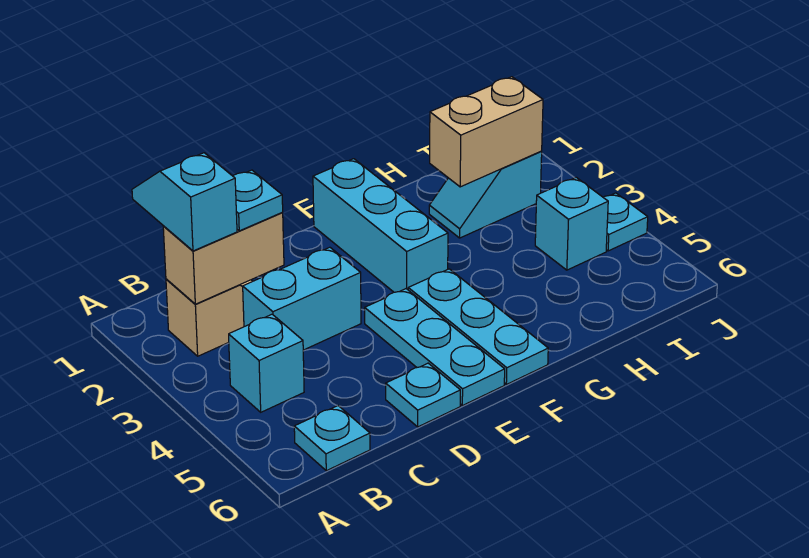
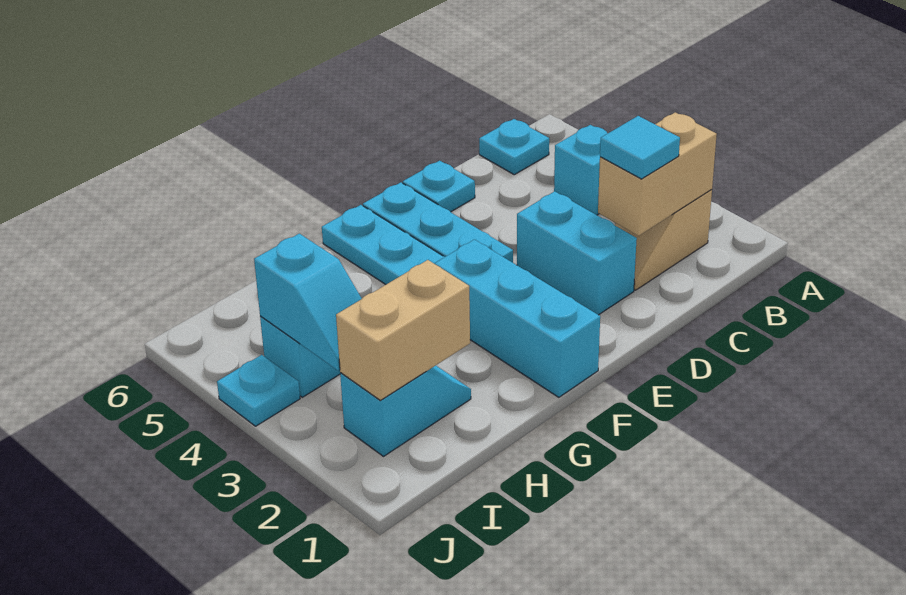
cyan slope B1:B2 level 3 top 2 -> cyan slope I3:I4 level 2 top 4
cyan plate C2 level 3 -> cyan tile C2 level 3
cyan brick C3:D3 level 1 -> cyan brick D2:D3 level 1

